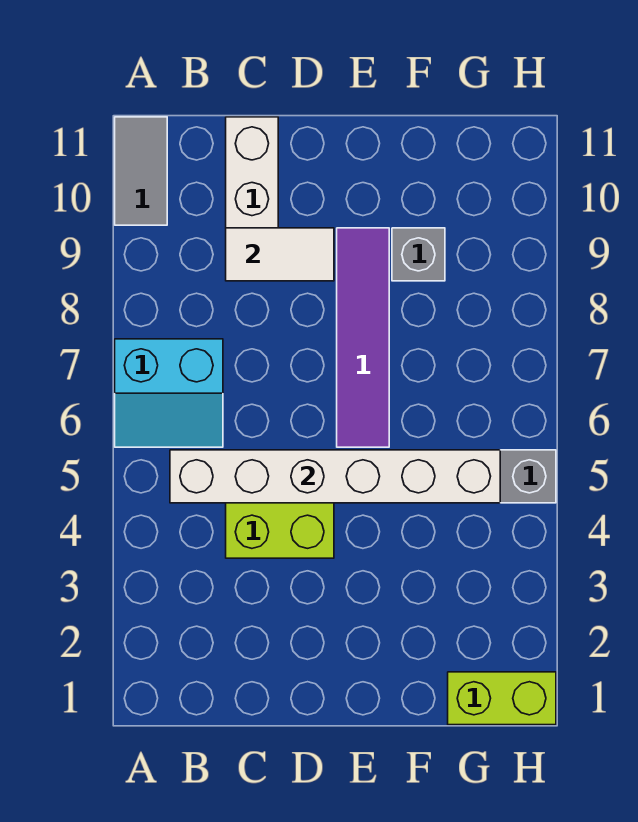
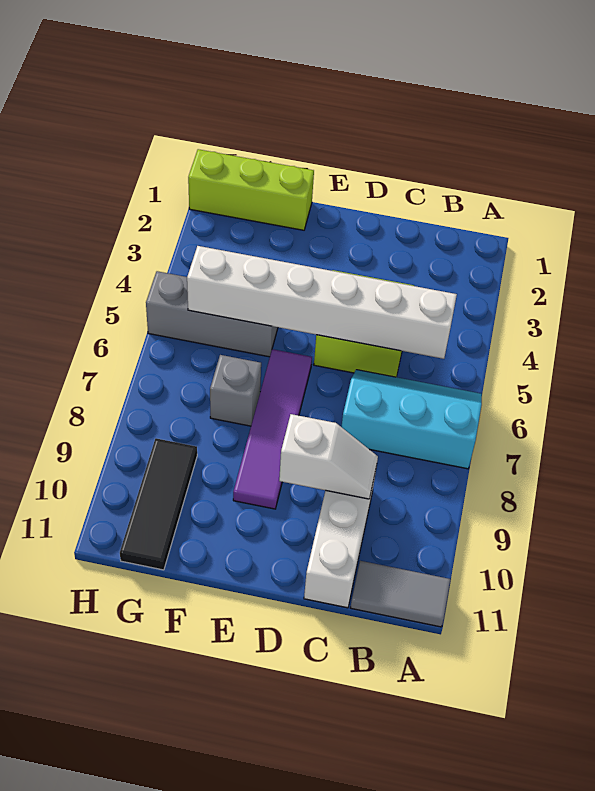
cyan slope A6:B7 level 1 top 7 -> cyan slope A6:C7 level 1 top 7
grey tile A10:A11 level 1 -> grey tile A11:B11 level 1
white tile C9:D9 level 2 -> white slope C9:D9 level 2 top D
grey brick F9 level 1 -> grey brick F7 level 1
lime brick G1:H1 level 1 -> lime brick F1:H1 level 1
none -> black tile G9:G11 level 1

